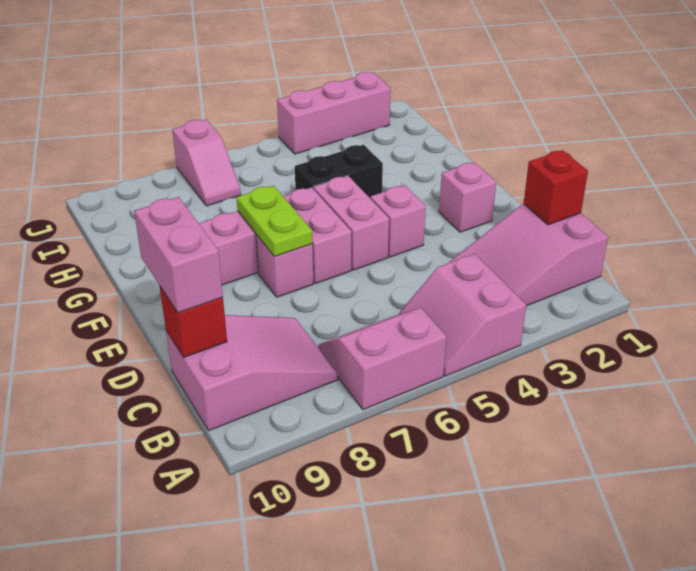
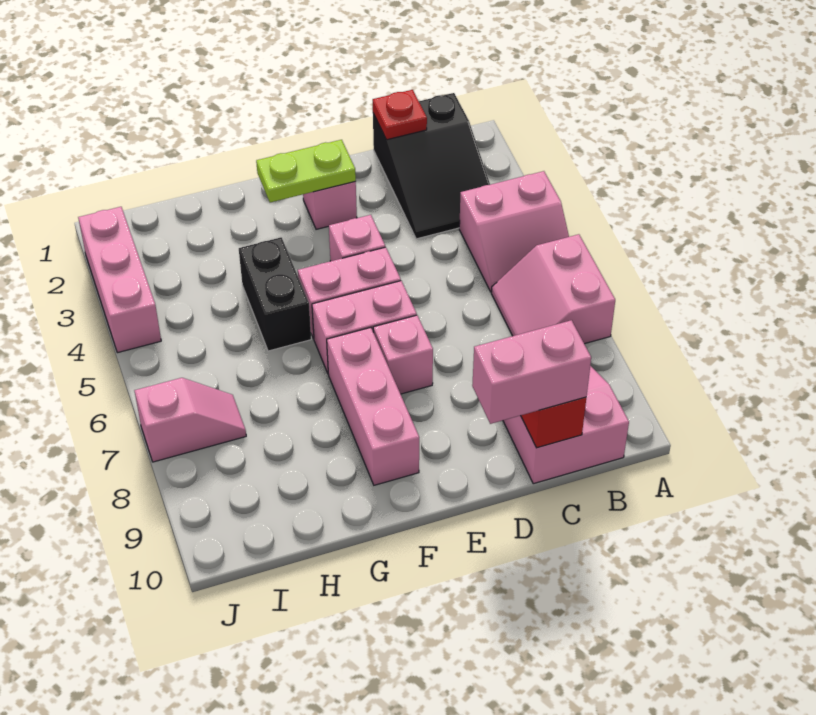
pink slope B1:C3 level 1 top 1 -> black slope B1:C3 level 1 top 1
red brick C1 level 2 -> red plate C1 level 2
lime plate E7:F7 level 2 -> lime plate E2:F2 level 2

